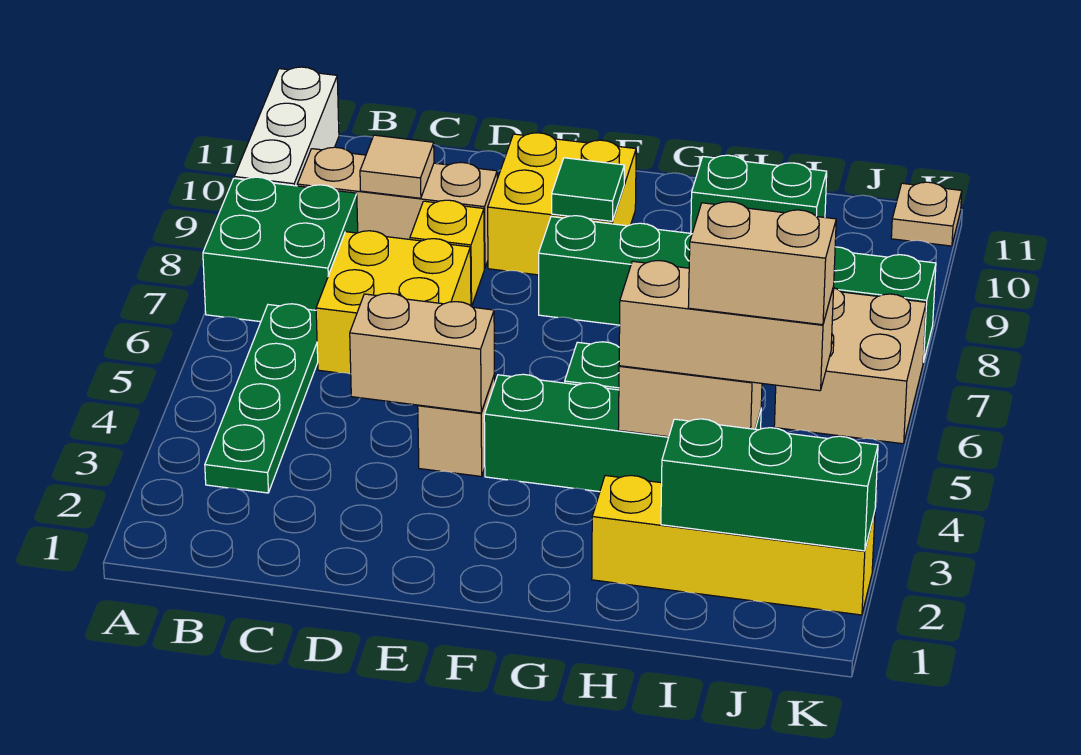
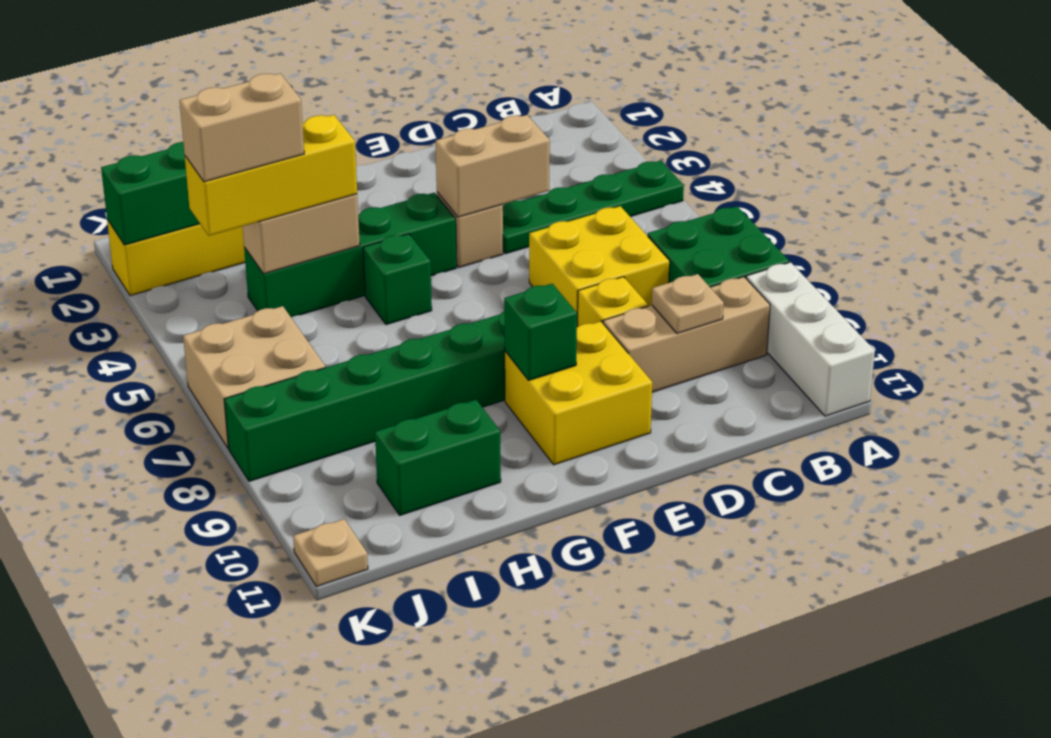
green plate B3:B6 level 1 -> green plate A4:D4 level 1
tan tile C9 level 2 -> tan plate C9 level 2
green tile F9 level 2 -> green brick F9 level 2
tan brick H4:J4 level 3 -> yellow brick H4:J4 level 3

